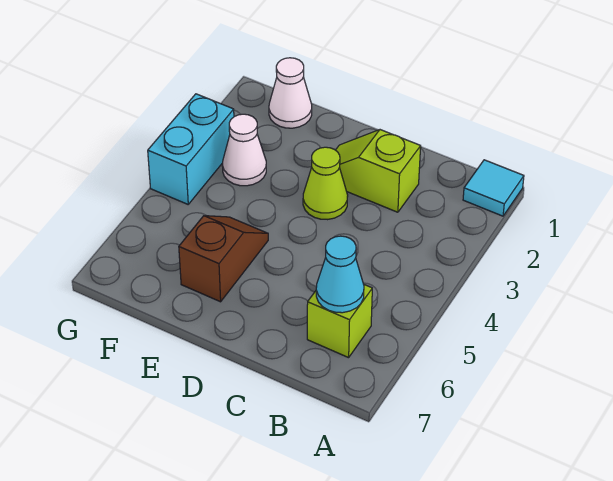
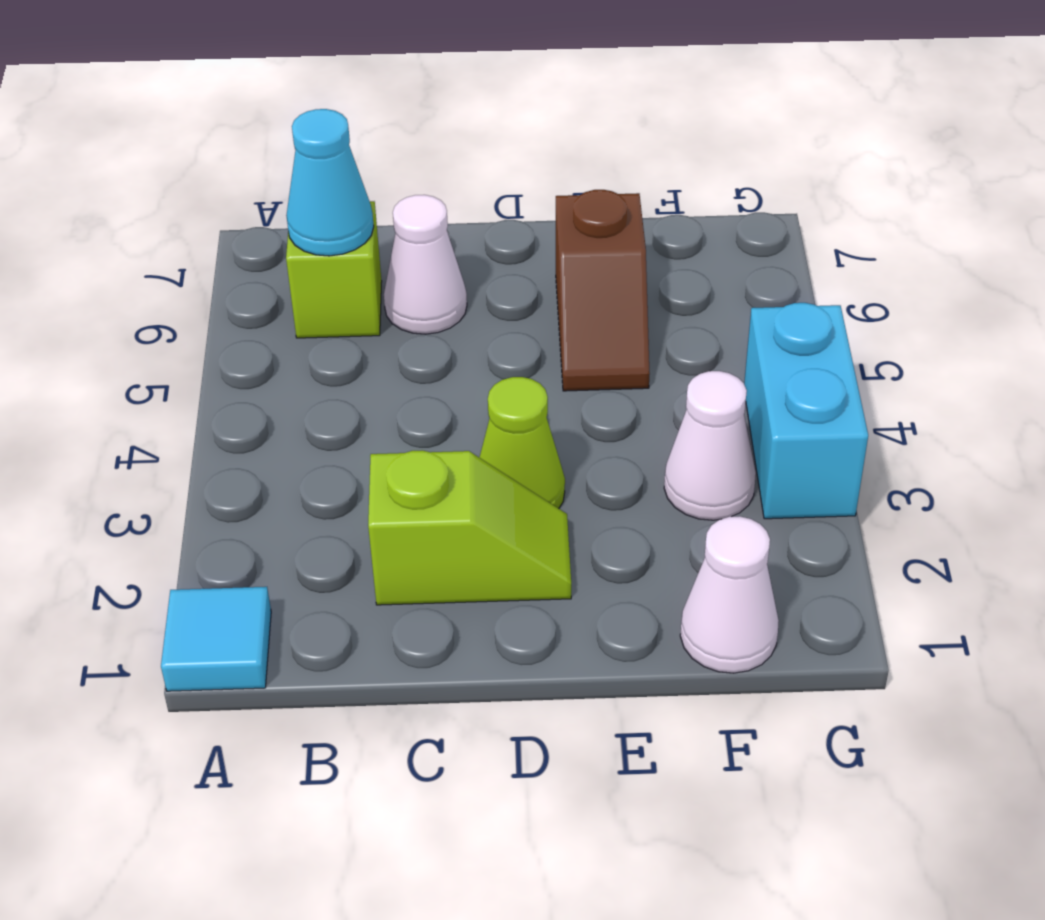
none -> white cone C6 level 1

